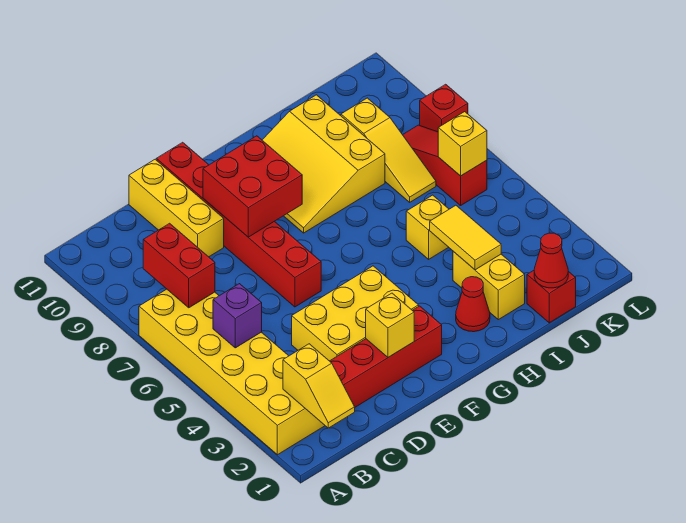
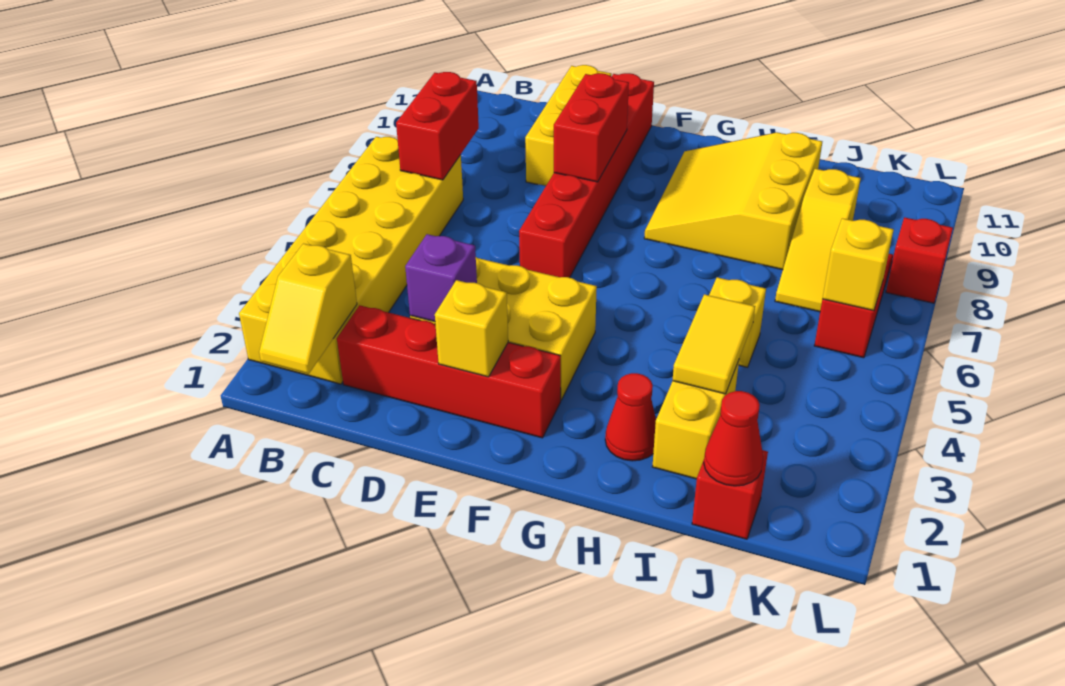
purple brick B5 level 2 -> purple brick D3 level 2
red brick E8:F9 level 2 -> red brick E8:E9 level 2

